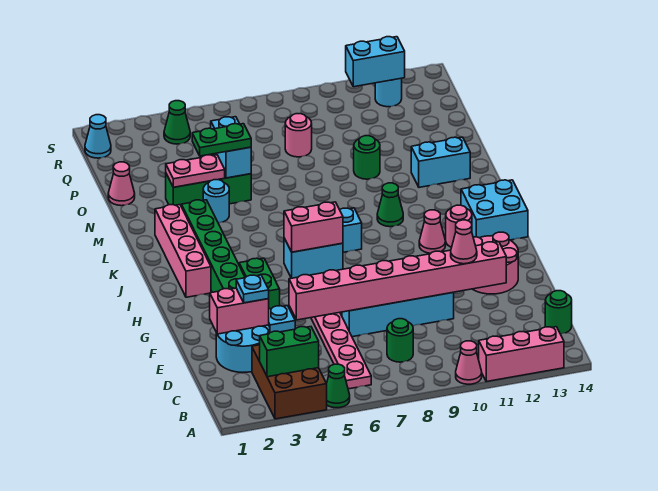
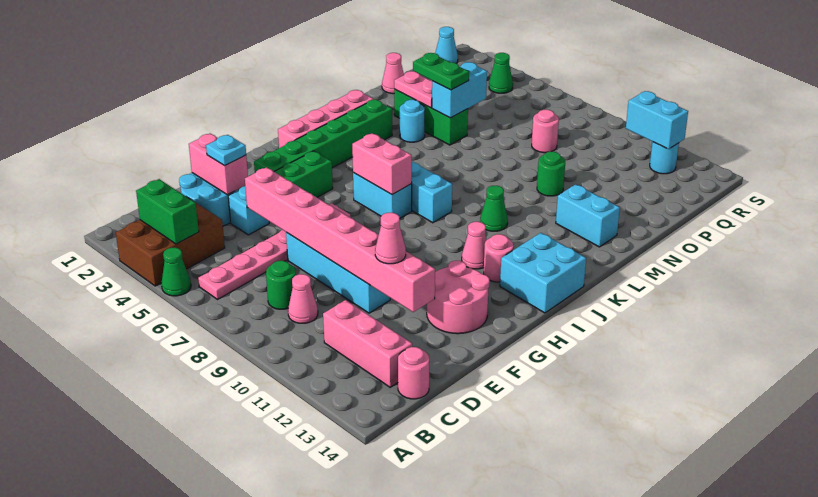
pink cone A10 level 1 -> pink cone C9 level 1
pink brick A11:A13 level 1 -> pink brick C11:C13 level 1
green round brick C14 level 1 -> pink round brick C14 level 1

